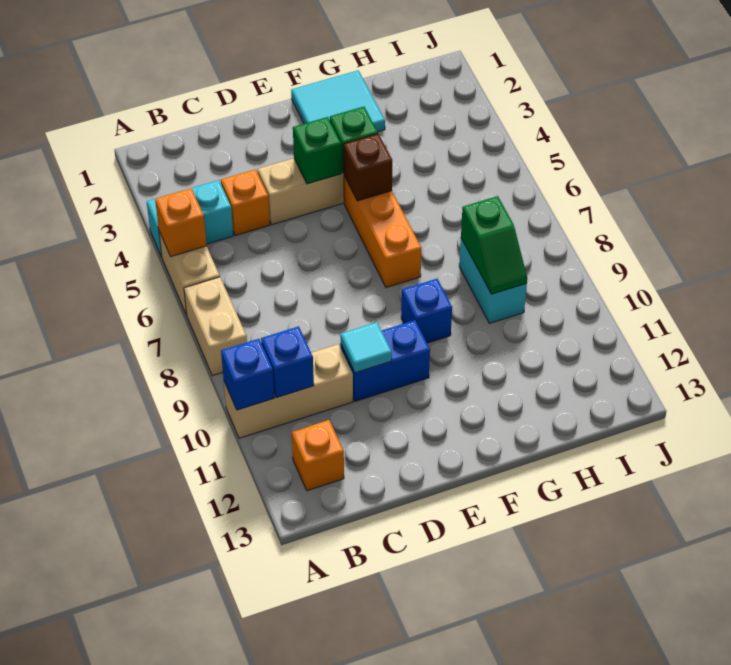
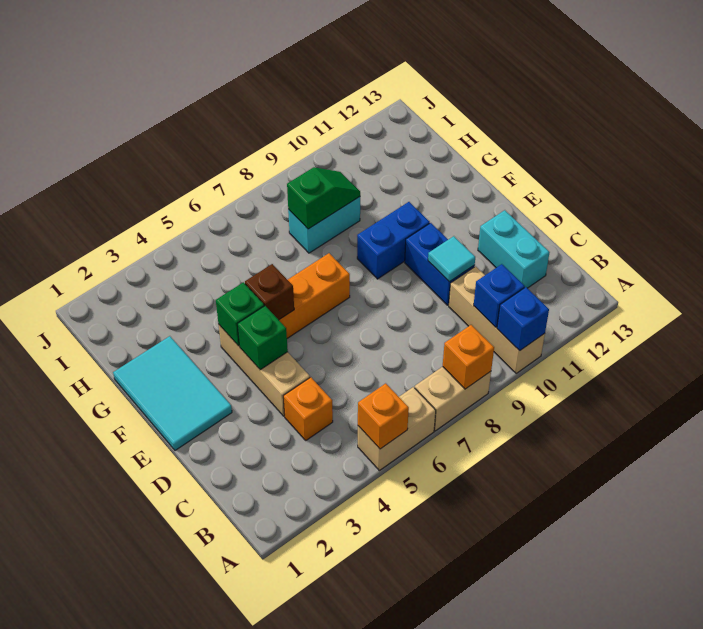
cyan brick A4:B4 level 1 -> cyan brick C12:D12 level 1
orange brick B12 level 1 -> orange brick A8 level 2
cyan tile F1:G2 level 1 -> cyan tile E1:G2 level 1
blue brick F9 level 1 -> blue brick F9:F10 level 1

